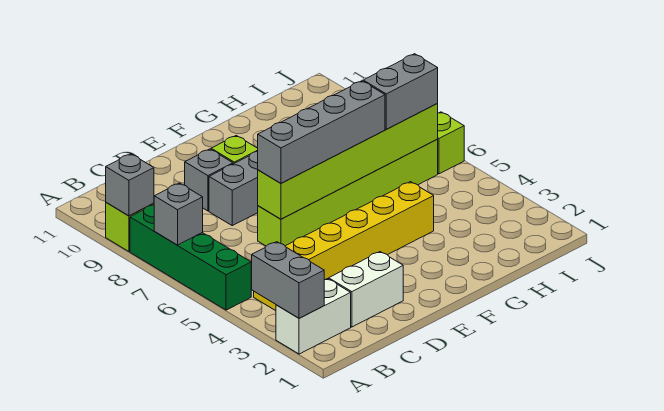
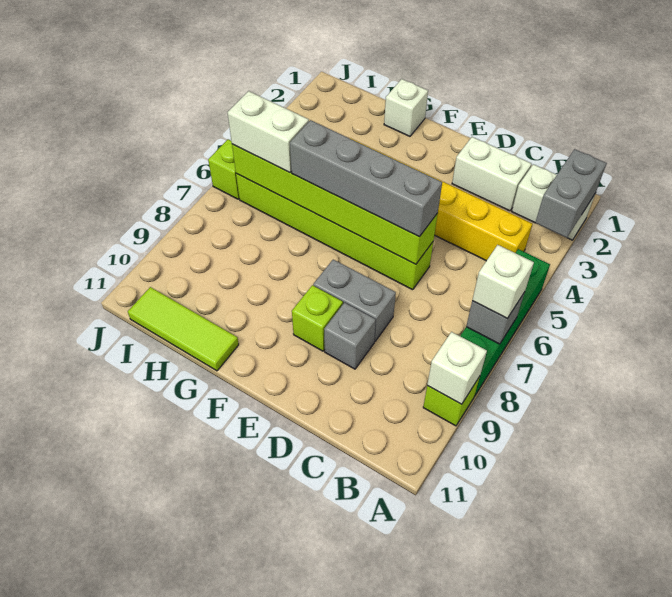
none -> white brick A7 level 3
grey brick A9 level 2 -> white brick A9 level 2
none -> white brick G1 level 1
none -> lime tile G11:I11 level 1
grey brick H6:I6 level 3 -> white brick H6:I6 level 3

